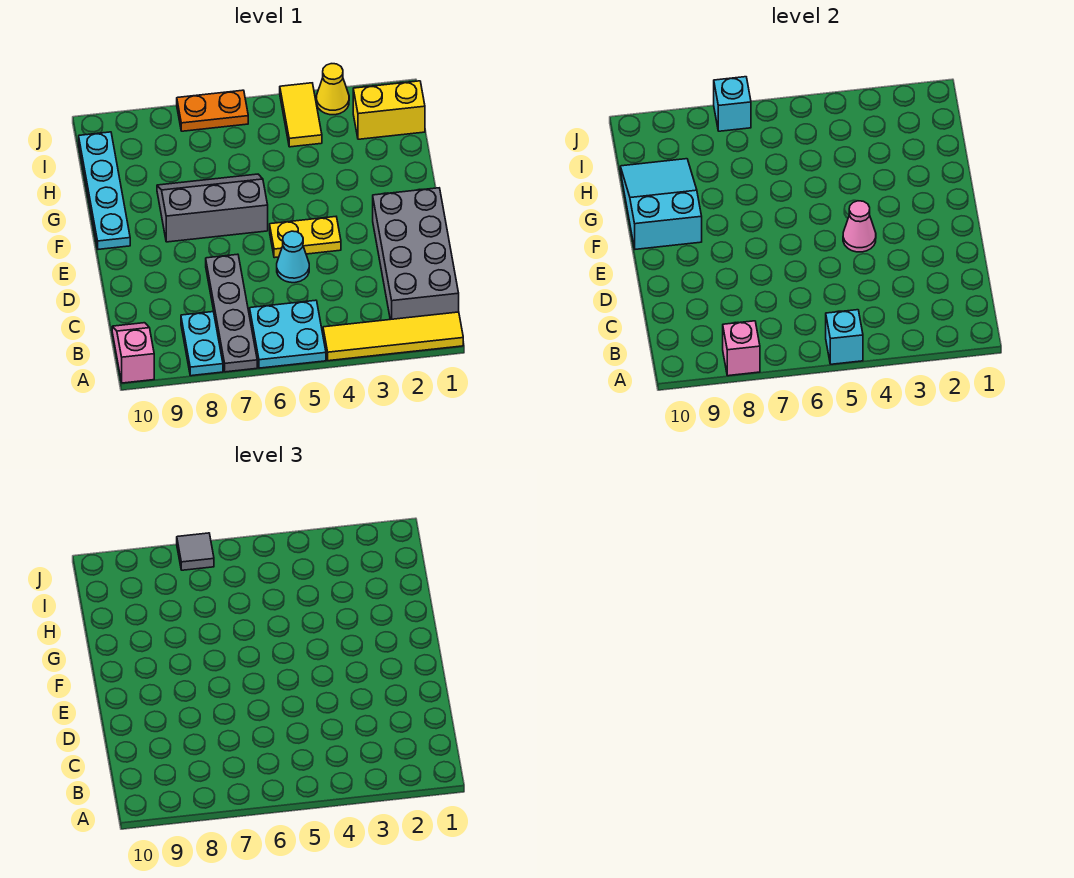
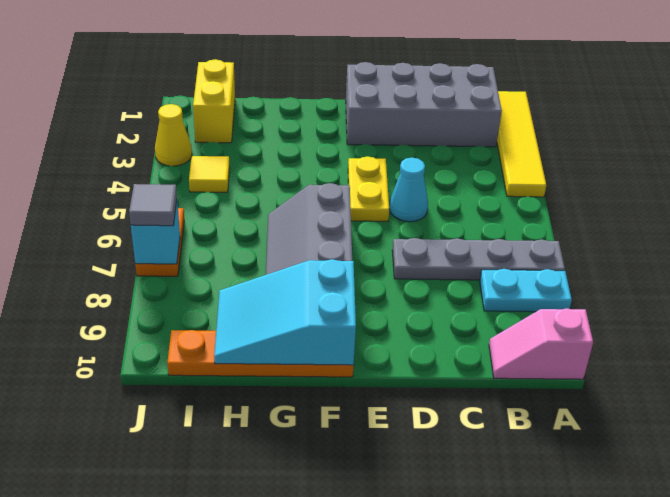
cyan plate A5:B6 level 1 -> none
cyan brick A5 level 2 -> none
pink brick A8 level 2 -> none
pink cone E4 level 2 -> none
cyan plate F10:I10 level 1 -> orange plate F10:I10 level 1
yellow tile I4:J4 level 1 -> yellow tile I4 level 1

